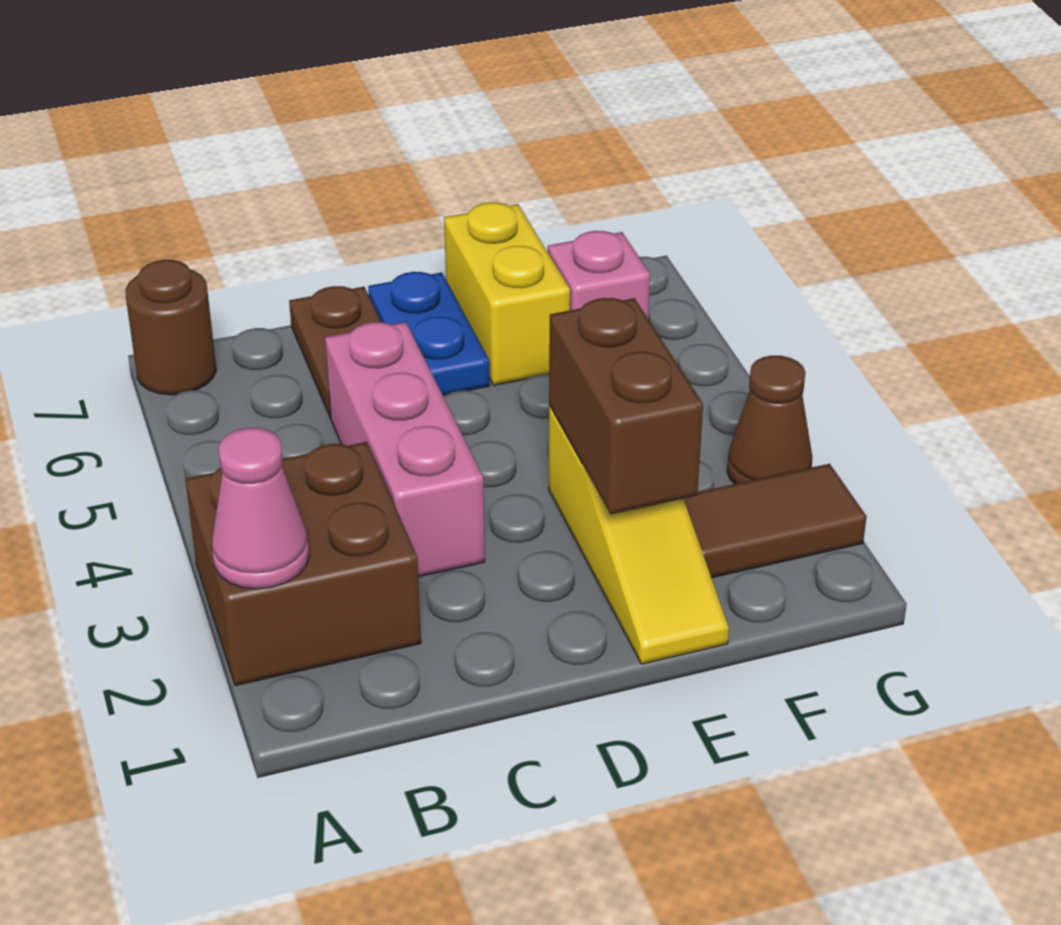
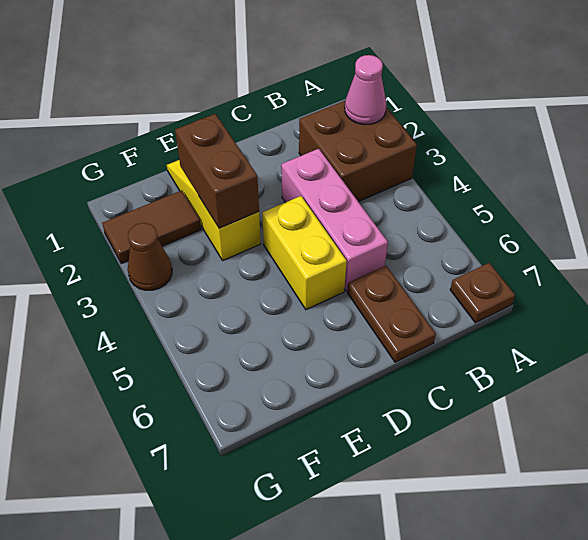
brown round brick A7 level 1 -> brown plate A7 level 1
blue plate D6:D7 level 1 -> none
yellow brick E6:E7 level 1 -> yellow brick D4:D5 level 1
pink brick F6 level 1 -> none

